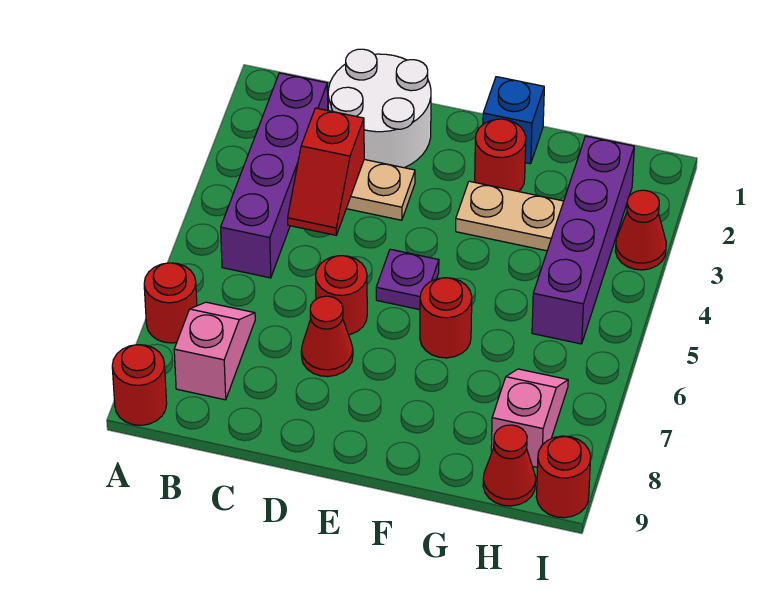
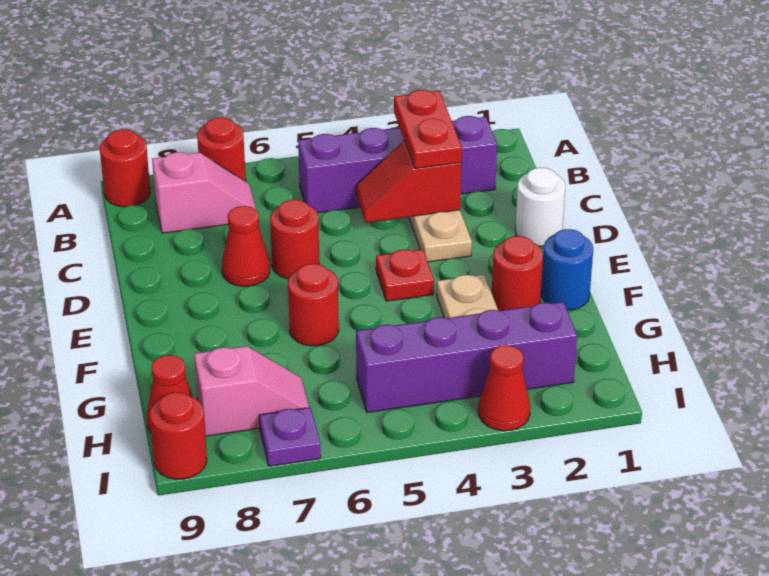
none -> red plate B3:C3 level 3
white round brick C1:D2 level 1 -> white round brick D1 level 1
none -> red plate E4 level 1
purple plate E5 level 1 -> purple plate I7 level 1
blue brick F1 level 1 -> blue round brick F1 level 1

